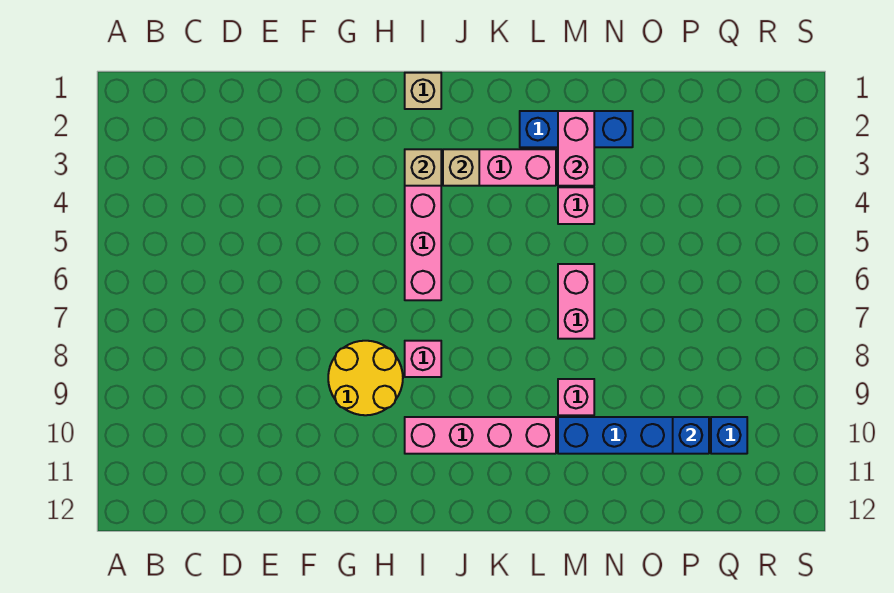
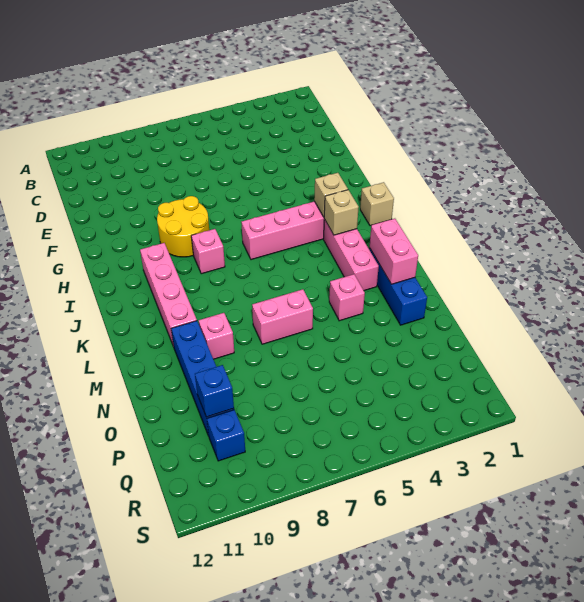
pink brick M2:M3 level 2 -> pink brick L2:M2 level 2

